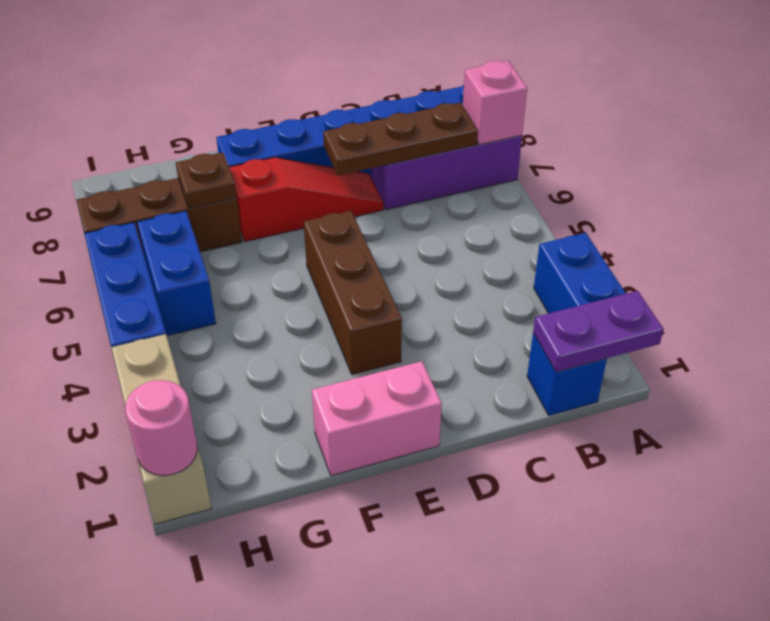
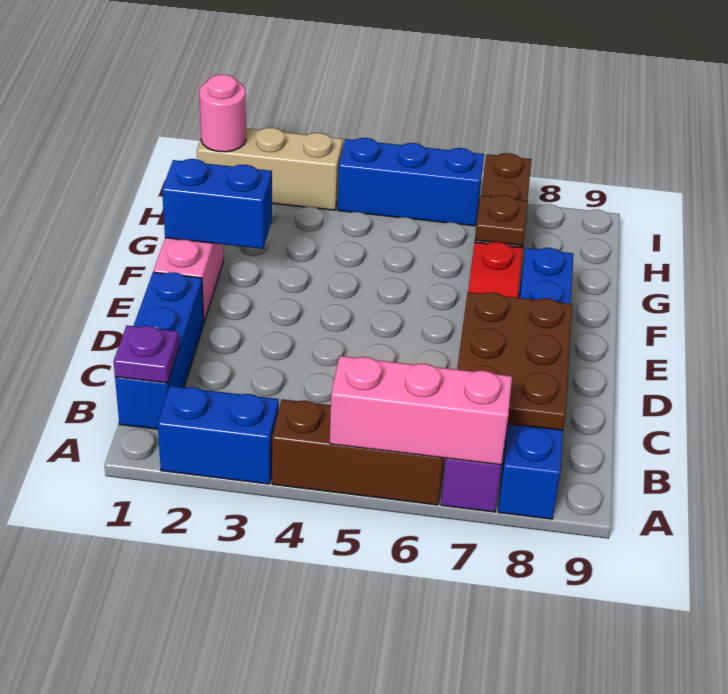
purple plate A1:B1 level 2 -> purple plate B1 level 2
pink brick A7 level 2 -> pink brick A5:A7 level 2
blue brick B1 level 1 -> blue brick B1:D1 level 1
brown plate B7:D7 level 2 -> brown plate B7:D8 level 2
brown brick E3:E5 level 1 -> brown brick A4:A6 level 1
blue brick H5:H6 level 1 -> blue brick F1:F2 level 2

